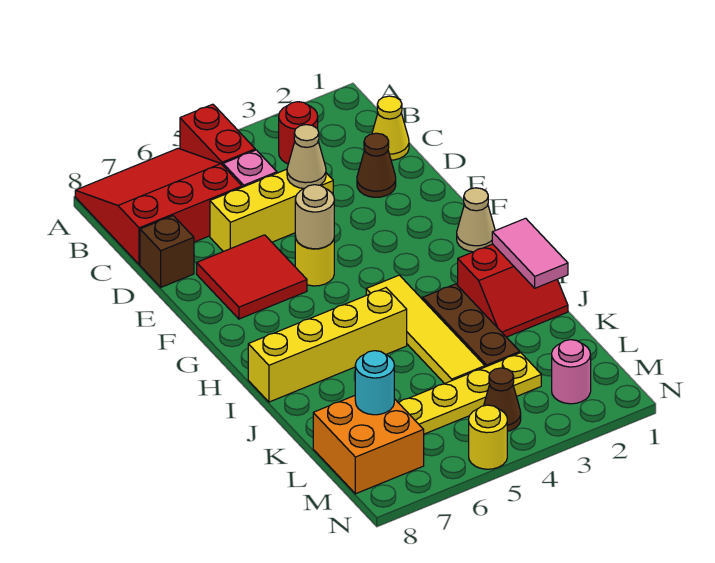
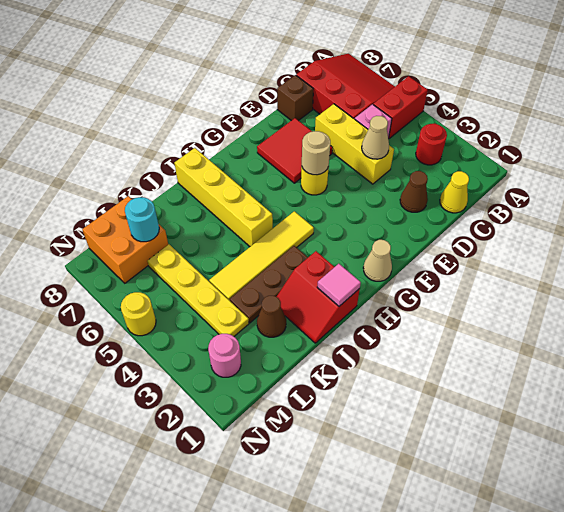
pink tile I1:J1 level 2 -> pink tile I1 level 2
brown cone M4 level 1 -> brown cone K2 level 1

